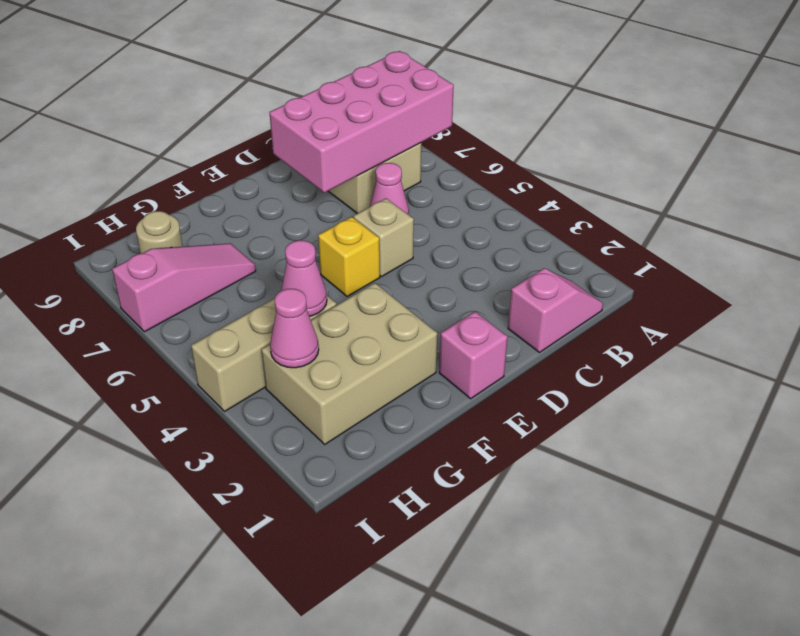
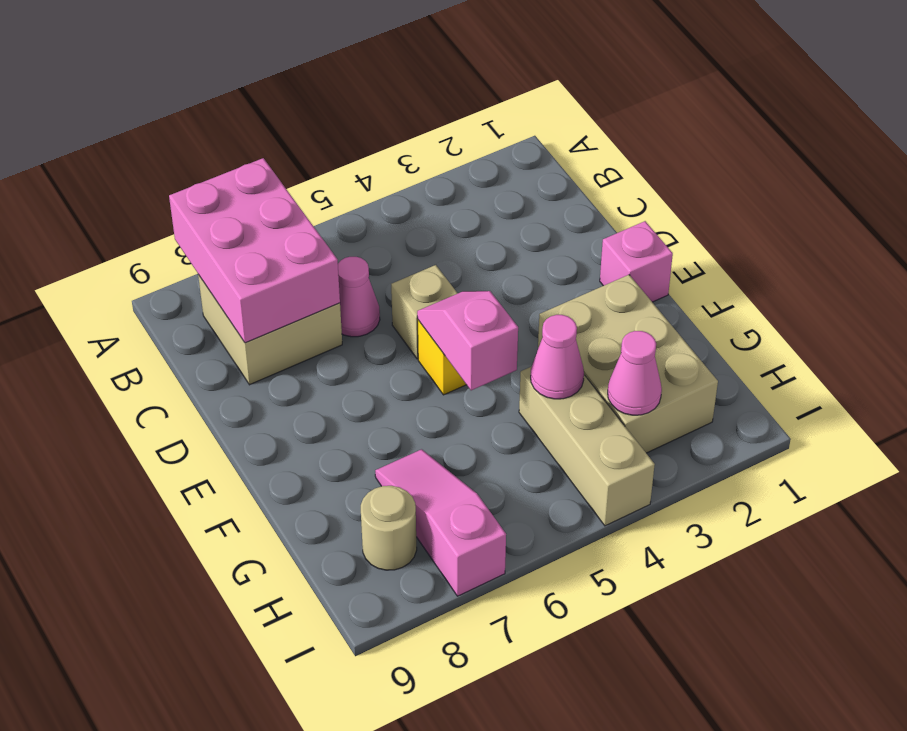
pink brick A7:D8 level 2 -> pink brick A7:C8 level 2
pink slope B1:C1 level 1 top C -> pink slope E5:F5 level 2 top F

